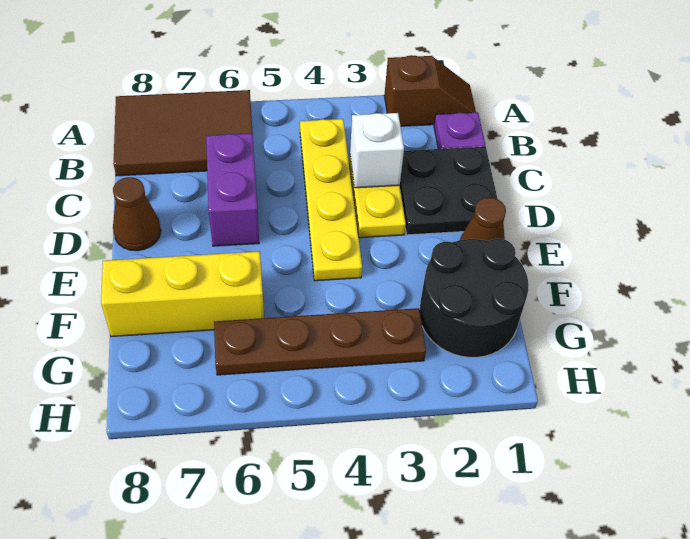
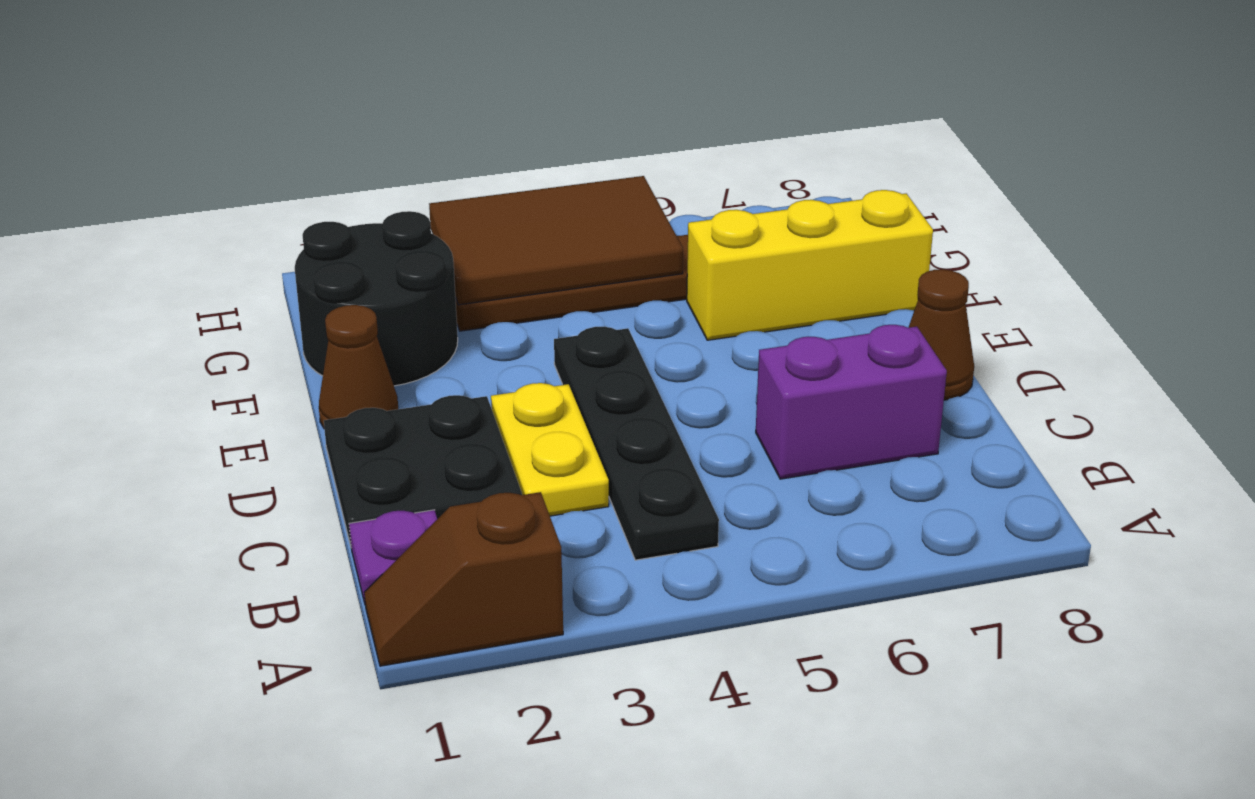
brown tile A6:B8 level 1 -> brown tile G3:H5 level 2
yellow plate B4:E4 level 1 -> black plate B4:E4 level 1
white brick C3 level 2 -> none
purple brick C6:D6 level 1 -> purple brick C6:C7 level 1

